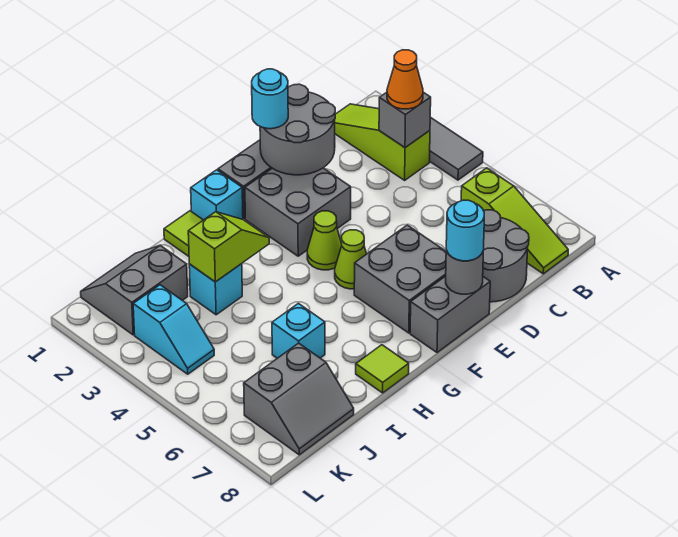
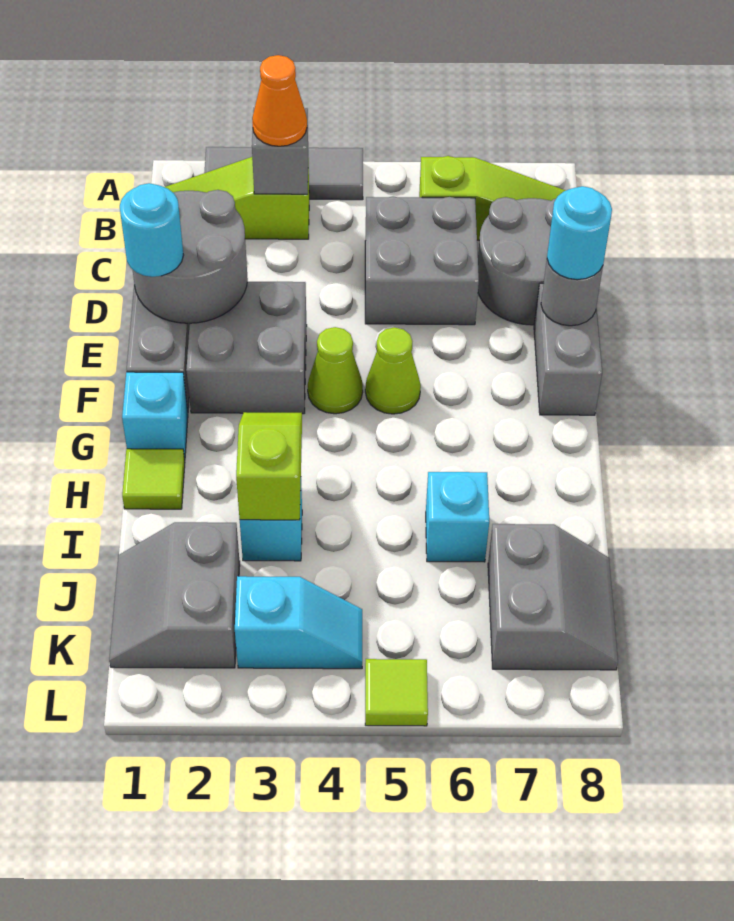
grey brick E6:F7 level 1 -> grey brick C5:D6 level 1
lime tile H8 level 1 -> lime tile L5 level 1

